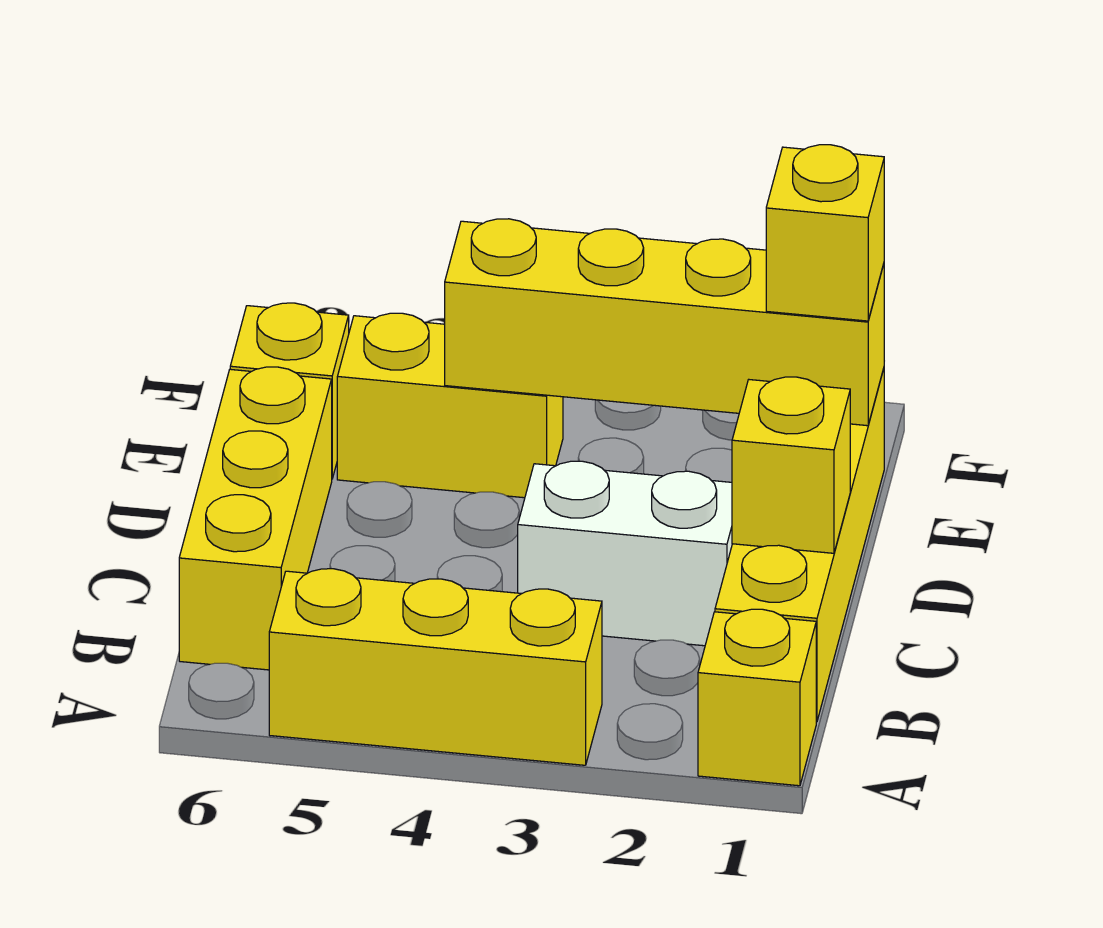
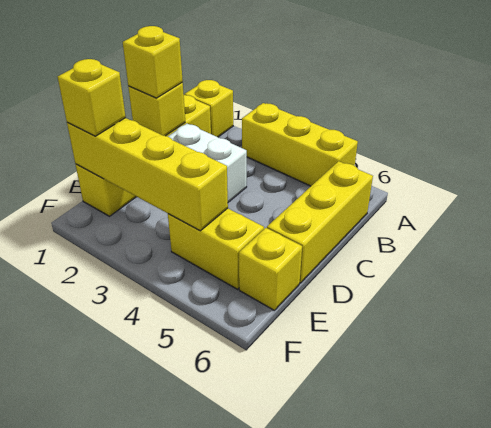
none -> yellow brick C1 level 3

